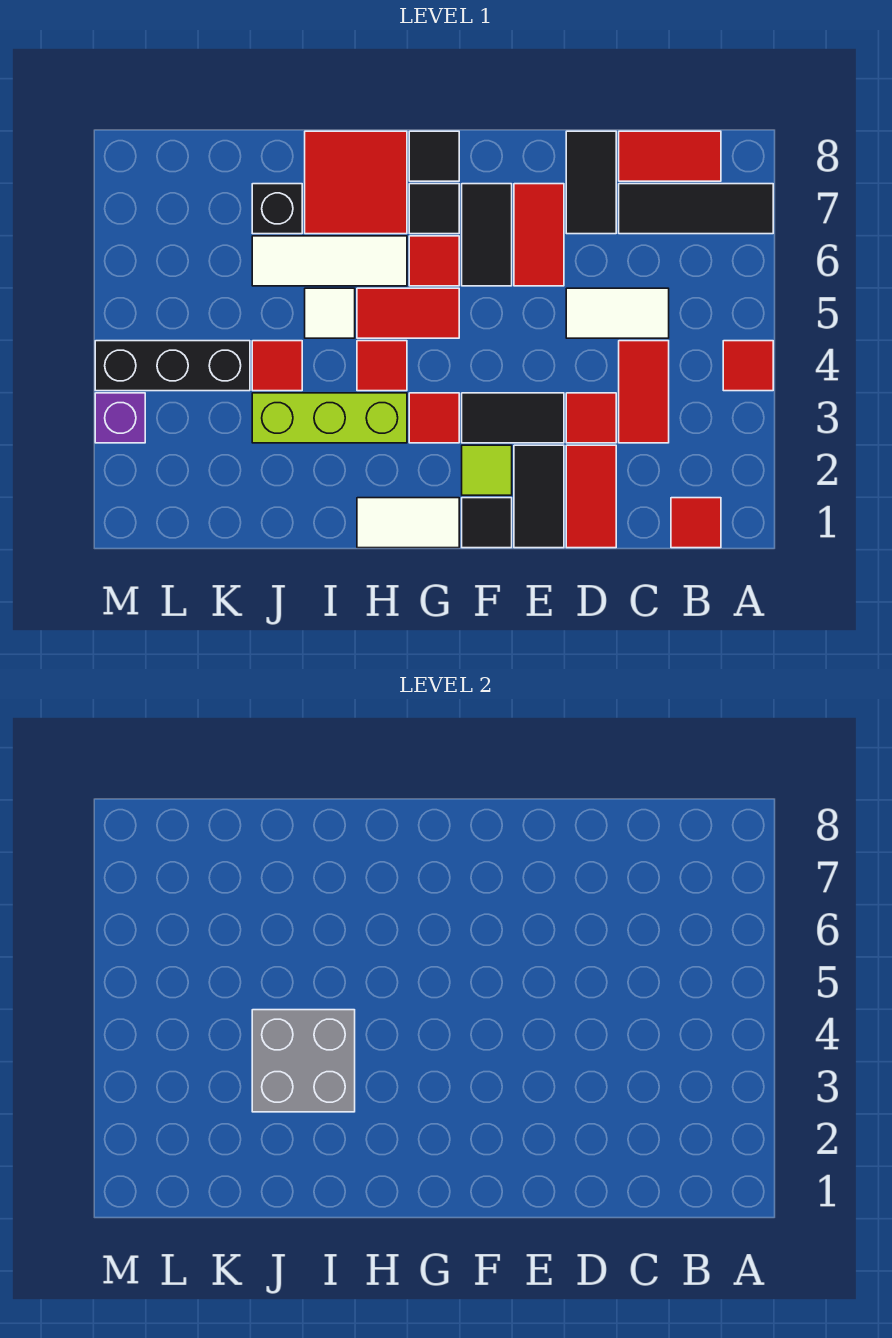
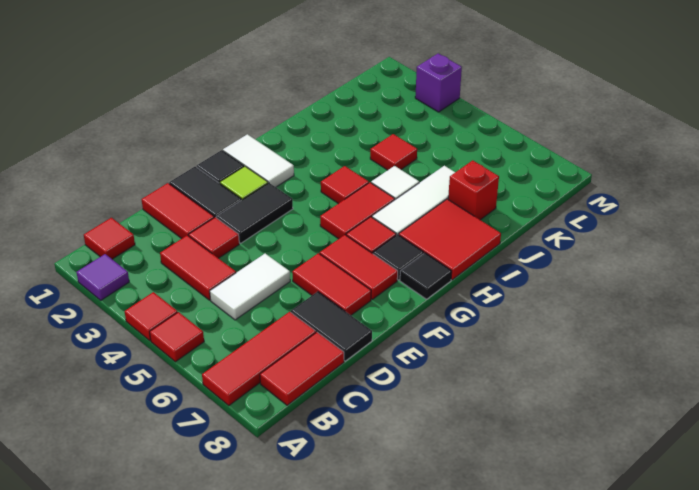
none -> purple tile A2 level 1
black tile A7:C7 level 1 -> red tile A7:C7 level 1
black tile F6:F7 level 1 -> red tile F6:F7 level 1
white tile G1:H1 level 1 -> white tile G1:G2 level 1
red tile G3 level 1 -> red tile A5 level 1
lime brick H3:J3 level 1 -> none
grey brick I3:J4 level 2 -> none
black brick J7 level 1 -> red brick J7 level 1
black brick K4:M4 level 1 -> none

